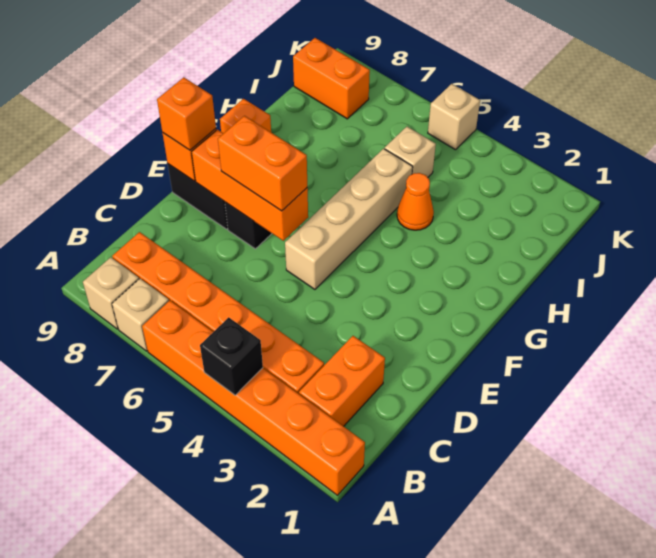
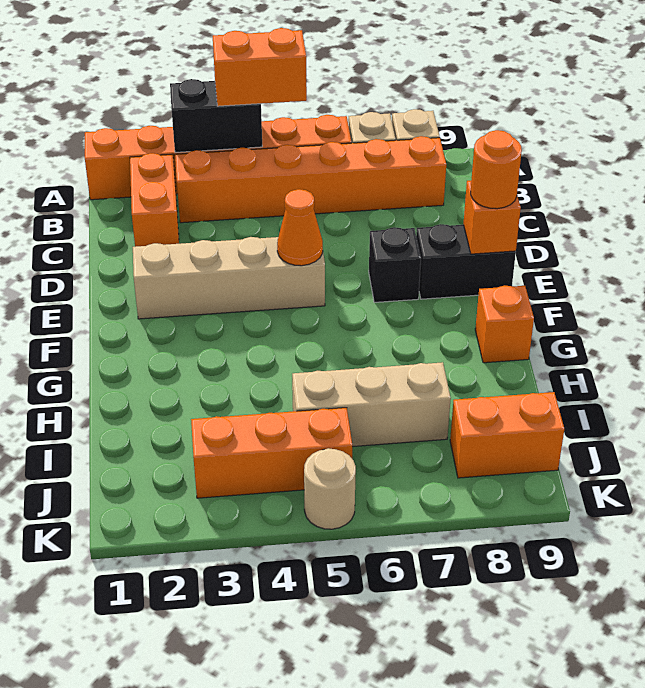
black brick A4 level 2 -> black brick A3:A4 level 2
tan brick E5:H5 level 1 -> tan brick E2:E5 level 1
orange brick E6:E8 level 2 -> orange brick J3:J5 level 1
orange brick E6:E7 level 3 -> orange brick A4:A5 level 3
orange brick E9 level 3 -> orange round brick E9 level 3
orange cone H4 level 1 -> orange cone E5 level 2
tan brick I5 level 1 -> tan brick I5:I7 level 1
tan brick K5 level 1 -> tan round brick K5 level 1

